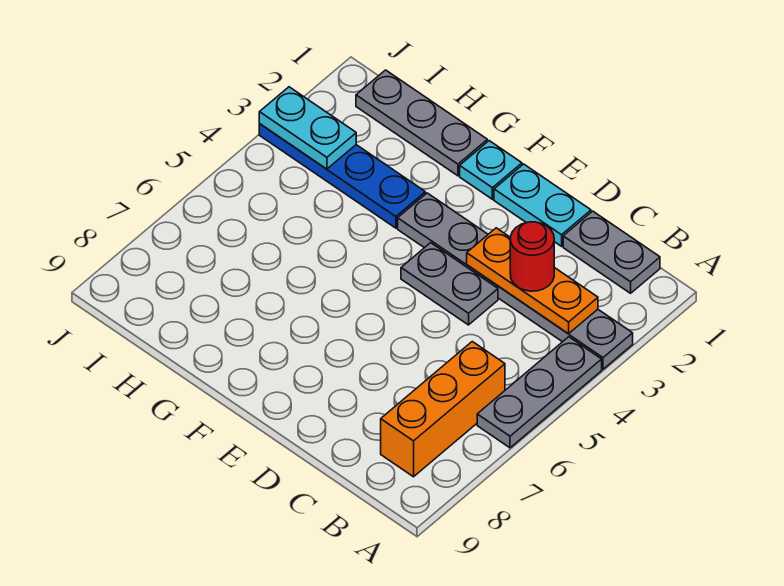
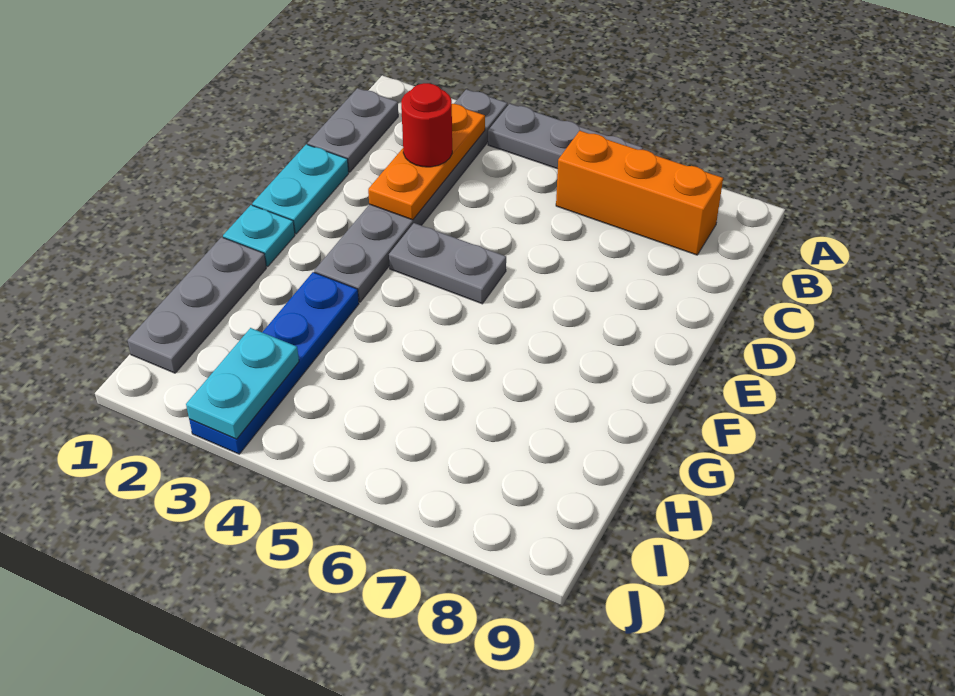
grey plate D4:E4 level 1 -> grey plate E4:E5 level 1

